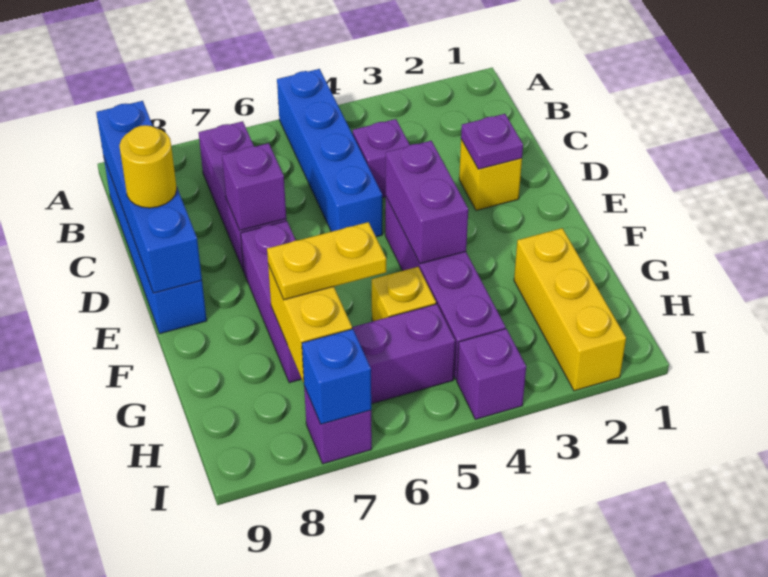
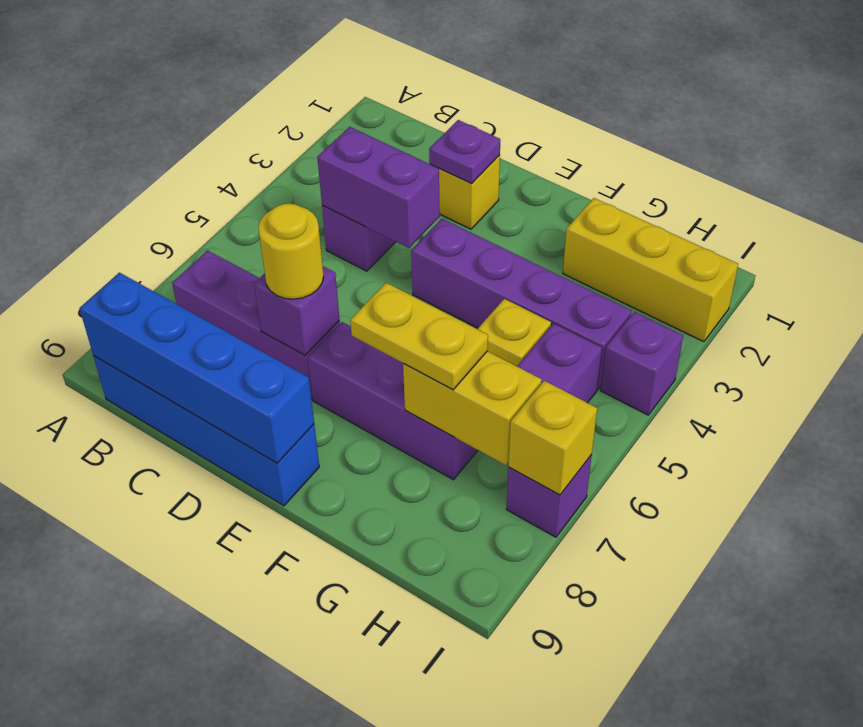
blue brick A5:D5 level 1 -> none
yellow round brick D9 level 3 -> yellow round brick D7 level 3
purple brick E4:F4 level 2 -> purple brick C4:D4 level 2
yellow plate G6:G7 level 3 -> yellow plate F7:G7 level 3
blue brick I7 level 2 -> yellow brick I7 level 2

